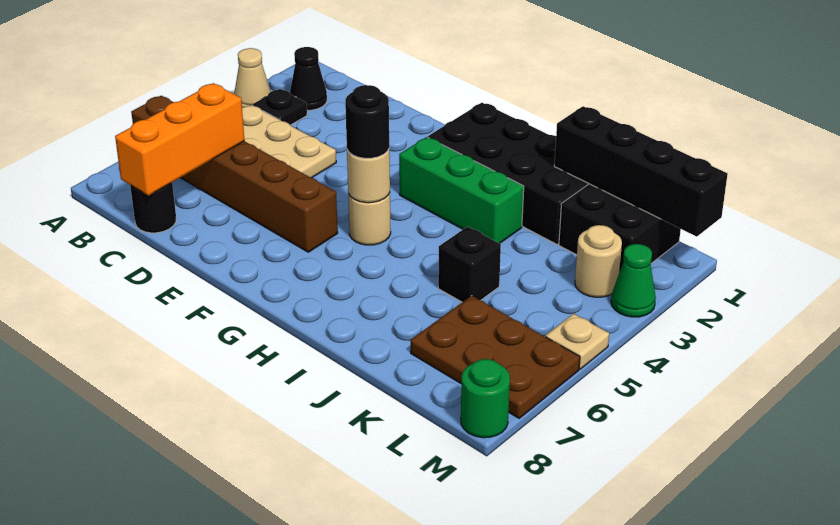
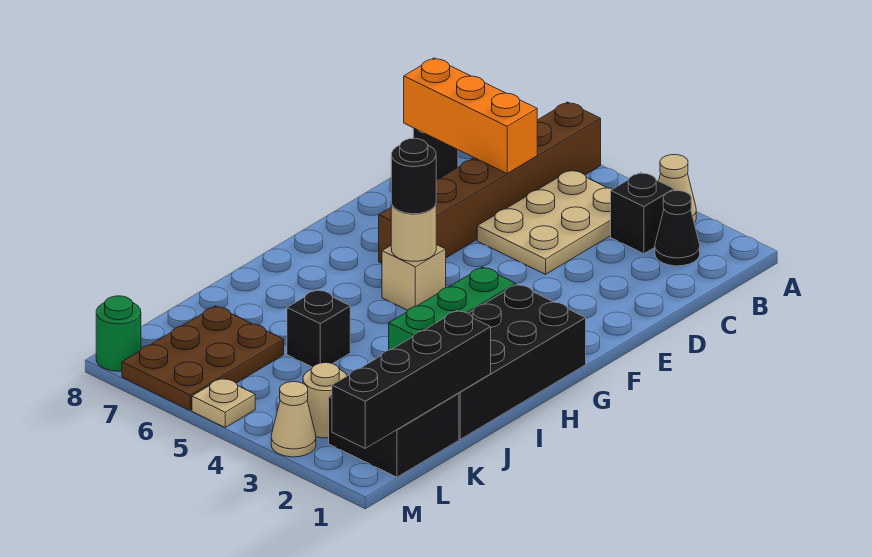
black plate B3 level 1 -> black brick B3 level 1
tan round brick G5 level 1 -> tan brick G5 level 1
green cone M3 level 1 -> tan cone M3 level 1

